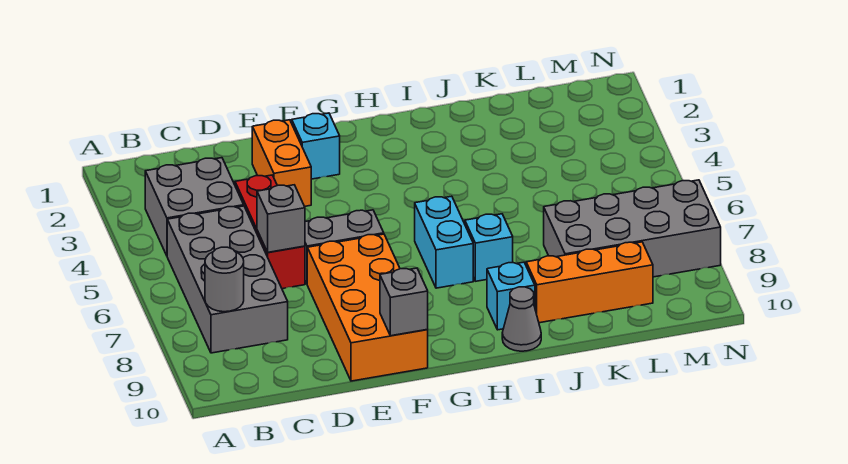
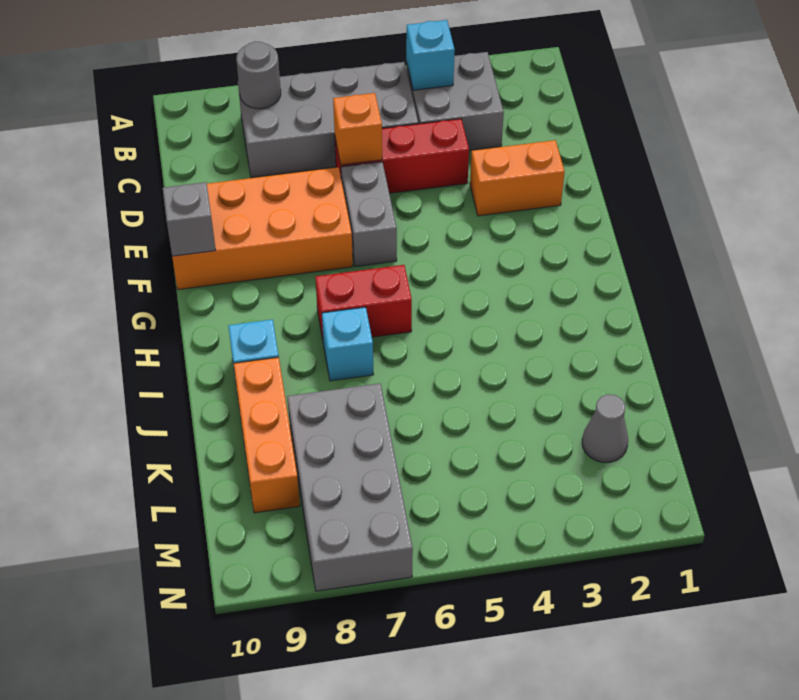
grey brick D6 level 2 -> orange brick D6 level 2
cyan brick F2 level 1 -> cyan brick B4 level 2
cyan brick H6:H7 level 1 -> red brick H6:H7 level 1
grey cone I10 level 1 -> grey cone L2 level 1

